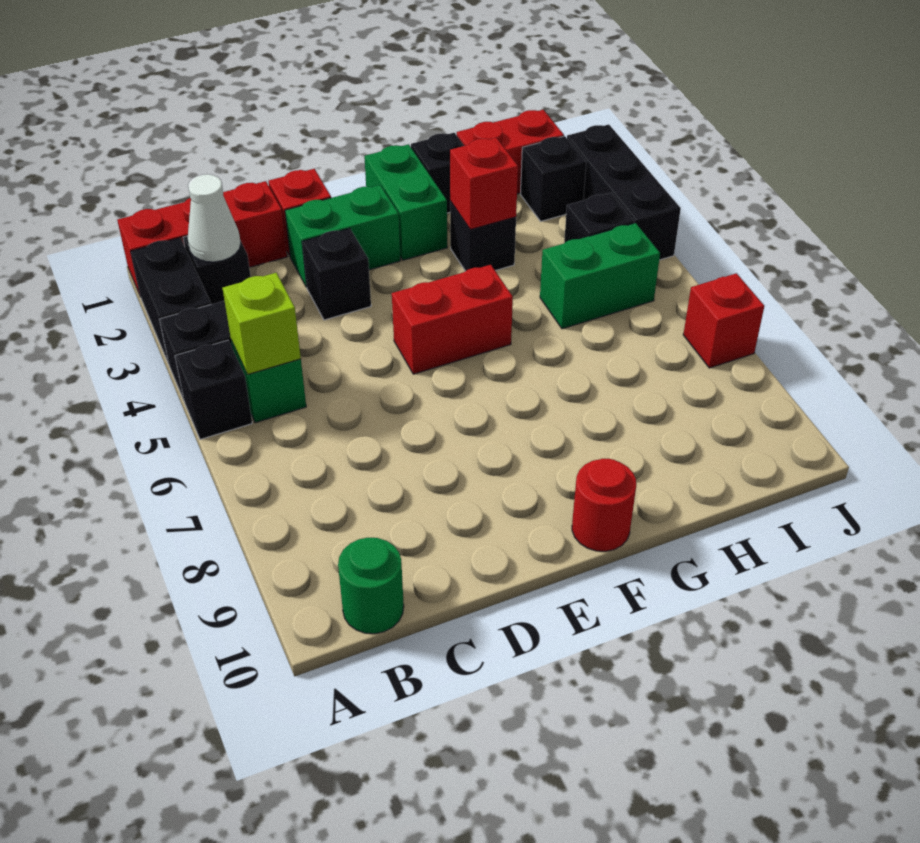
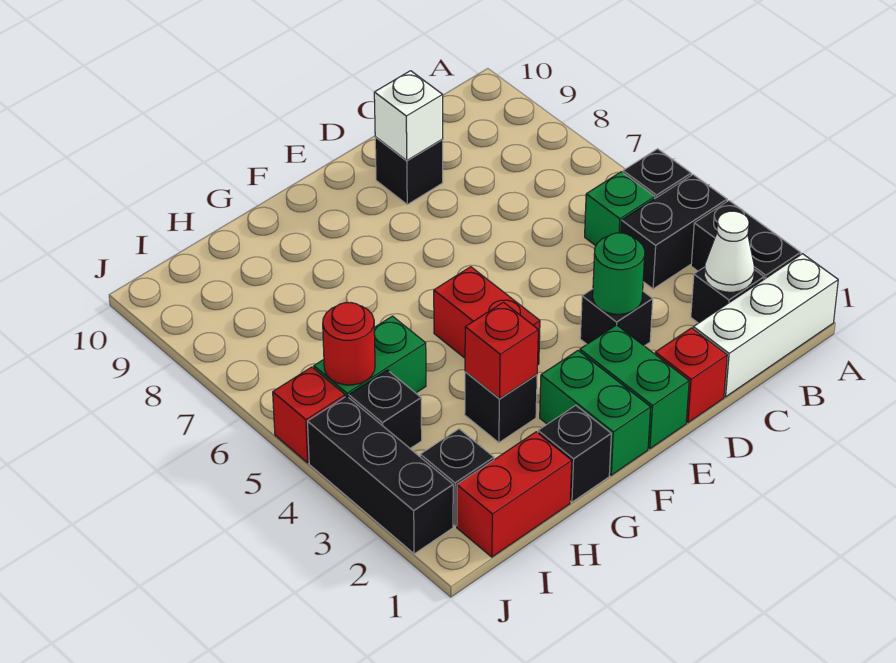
red brick A1:C1 level 1 -> white brick A1:C1 level 1
lime brick B5 level 2 -> none
green round brick B10 level 1 -> green round brick D3 level 2
green brick D2:E2 level 1 -> green brick E1:E2 level 1
none -> black brick D9 level 1
none -> white brick D9 level 2
red brick E5:F5 level 1 -> red brick F4:F5 level 1
red round brick F10 level 1 -> red round brick I5 level 2
red brick J7 level 1 -> red brick J5 level 1

